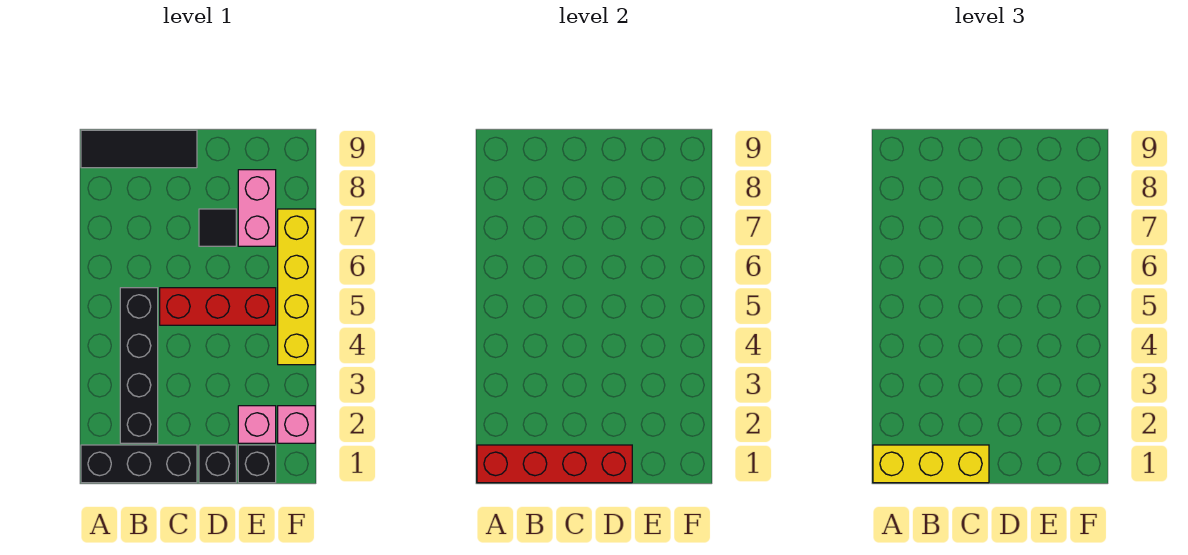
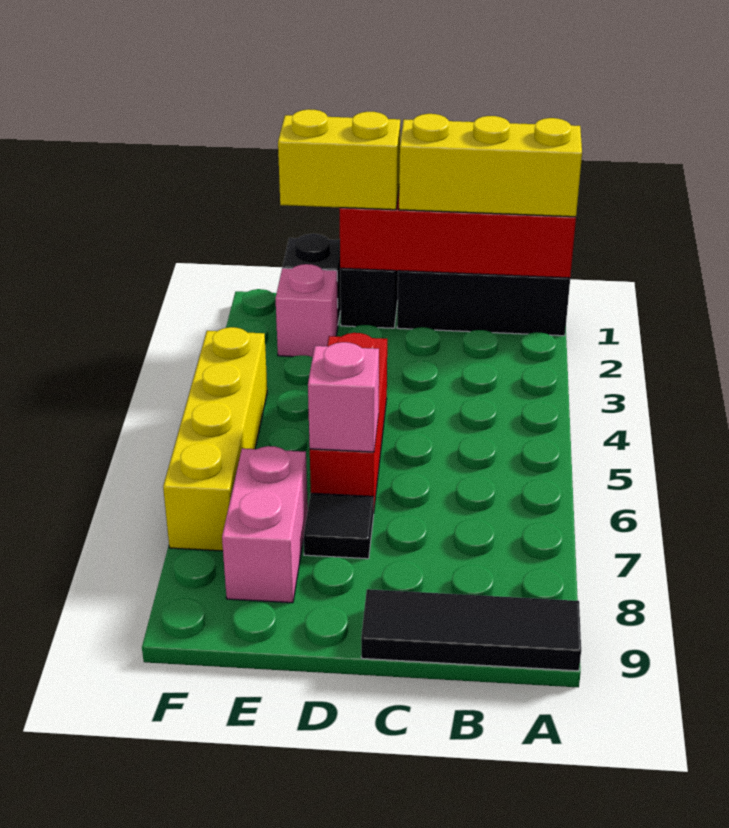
black brick B2:B5 level 1 -> none
red brick C5:E5 level 1 -> red brick D4:D6 level 1
none -> yellow brick D1:E1 level 3
pink brick F2 level 1 -> pink brick D6 level 2

